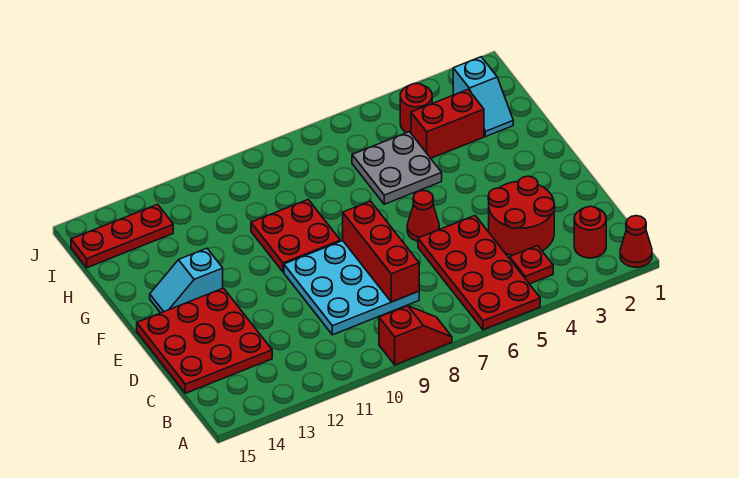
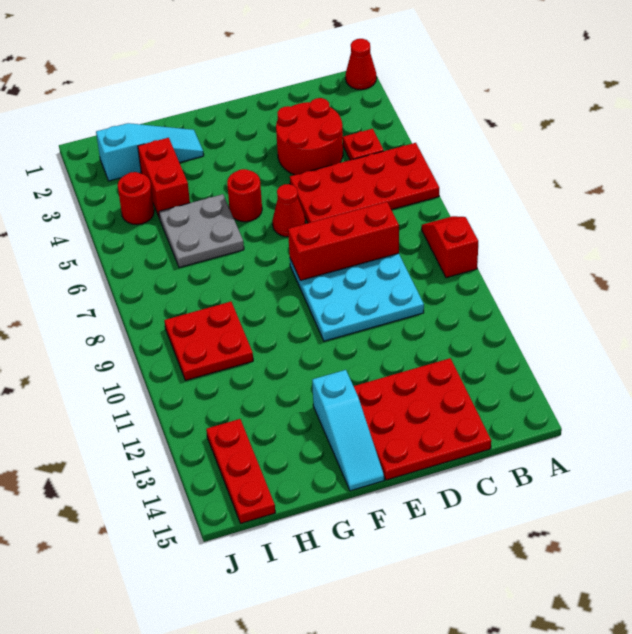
red round brick B2 level 1 -> red round brick F5 level 1
red plate F9:G10 level 1 -> red plate H9:I10 level 1
cyan slope F13:F14 level 1 top 13 -> cyan slope F13:F15 level 1 top 13
cyan slope H2:I2 level 1 top I -> cyan slope G2:I2 level 1 top I

